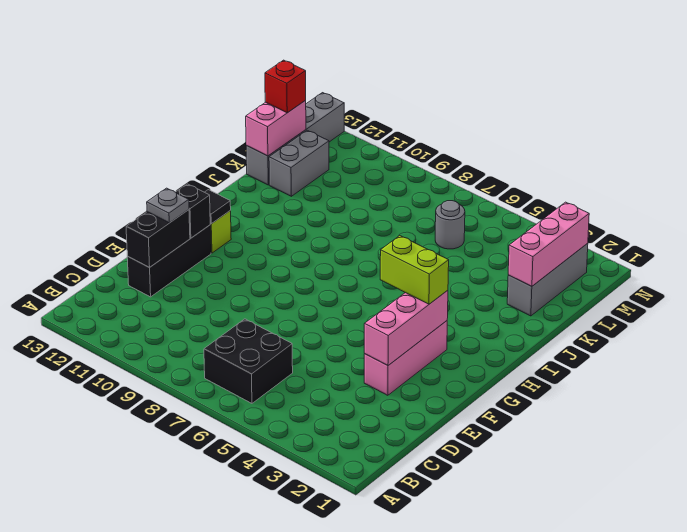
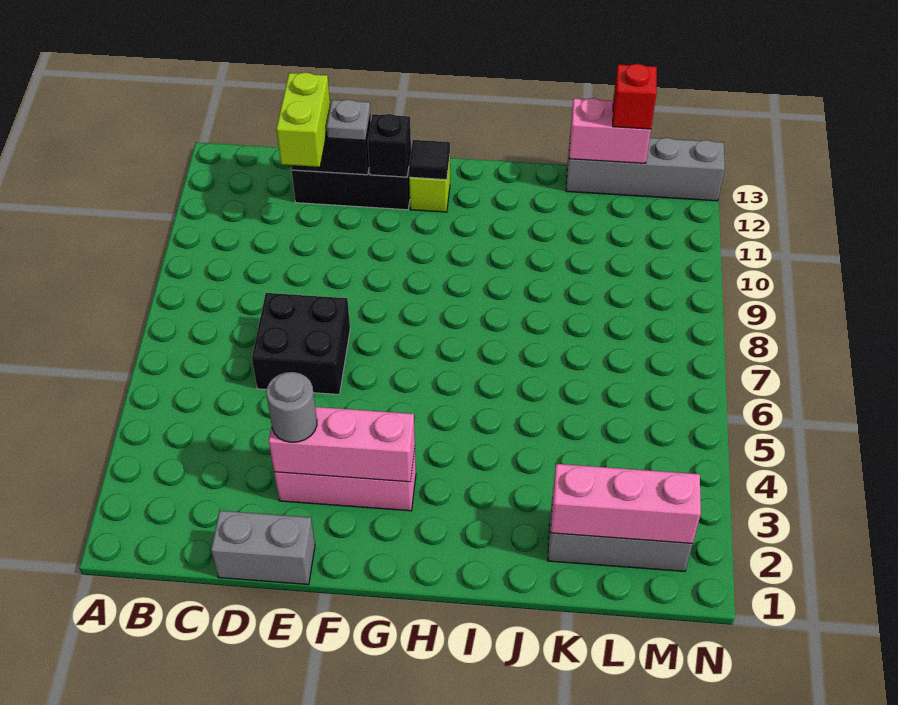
black brick B6:C7 level 1 -> black brick D6:E7 level 1
lime brick G3:G4 level 3 -> lime brick D11:D12 level 3
grey brick K12:L12 level 1 -> grey brick D1:E1 level 1
grey round brick L6 level 1 -> grey round brick E3 level 3

